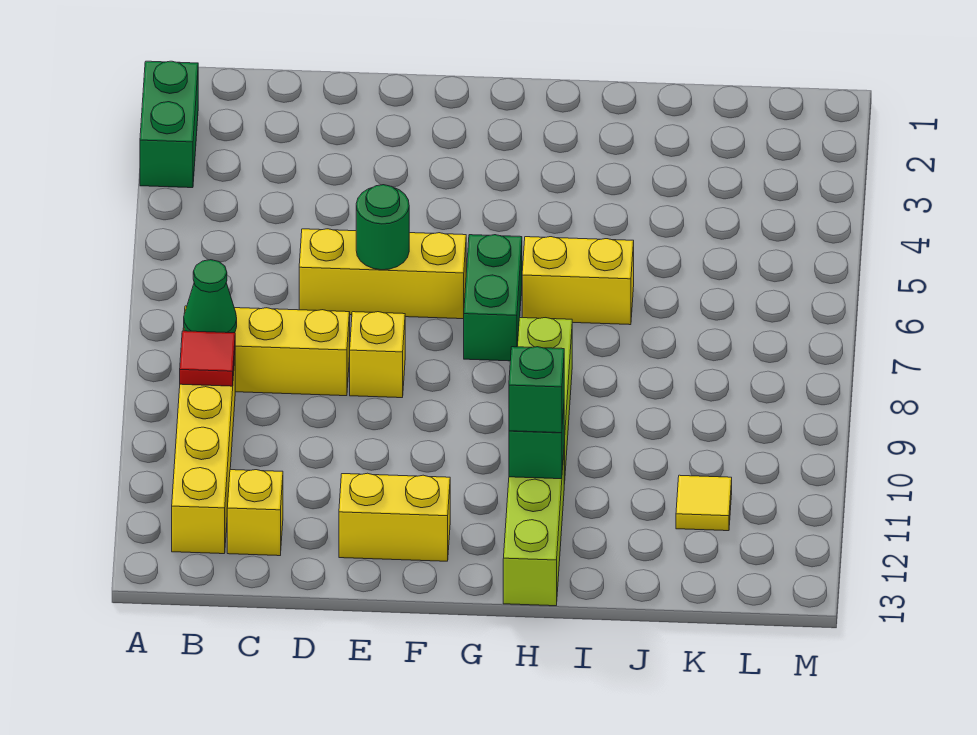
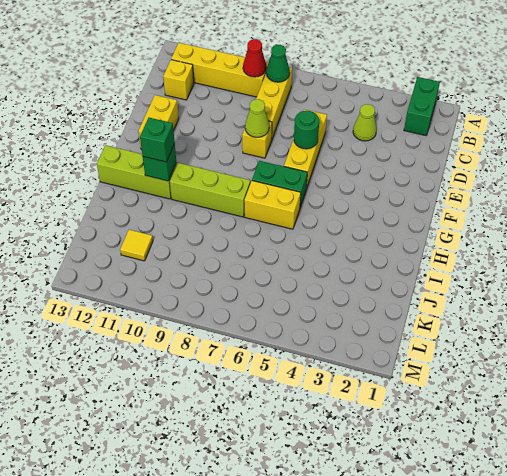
green brick A2:A3 level 1 -> green brick A2:B2 level 1
red tile B9 level 2 -> red cone B9 level 2
none -> lime cone C4 level 1
none -> lime cone E8 level 2
yellow brick H6:I6 level 1 -> yellow brick H6:H7 level 1

